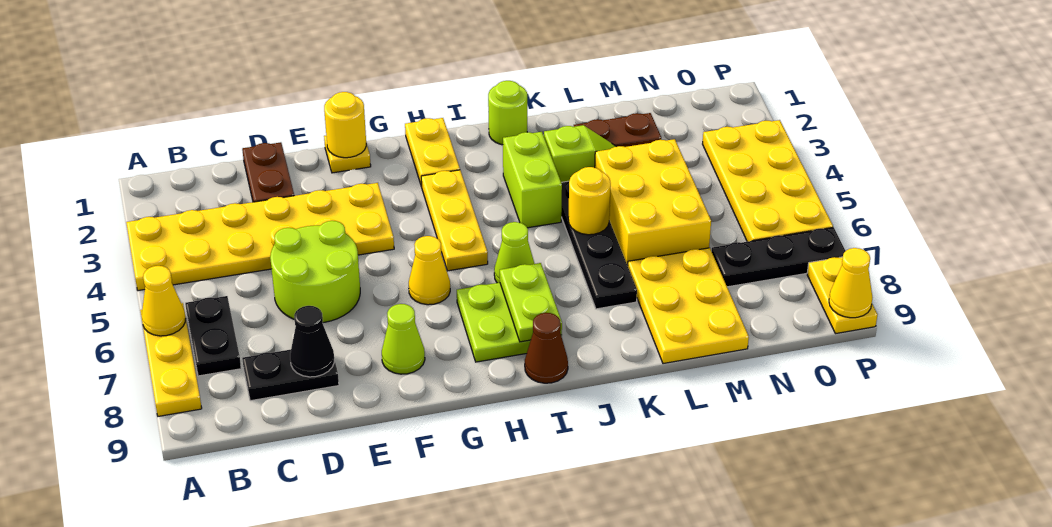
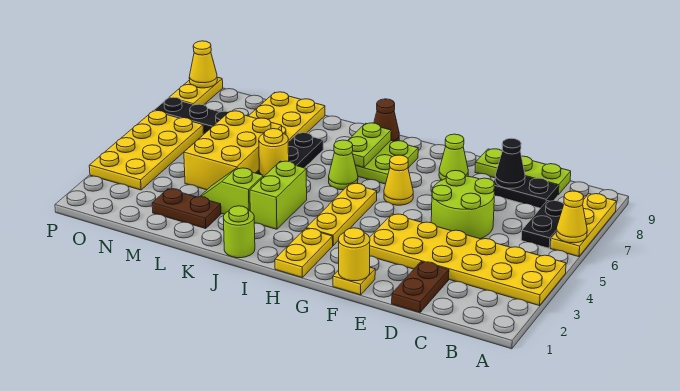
none -> lime plate C9:E9 level 1

